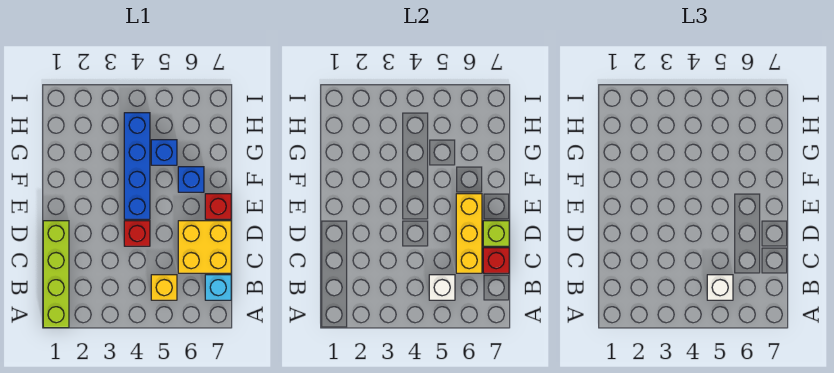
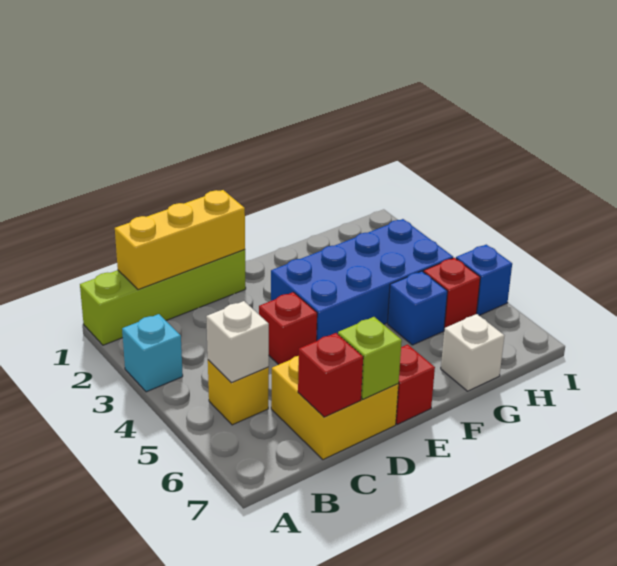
white brick B5 level 3 -> white brick G7 level 1
cyan brick B7 level 1 -> cyan brick A3 level 1
yellow brick C6:E6 level 2 -> yellow brick B1:D1 level 2
blue brick E4:H4 level 1 -> blue brick E3:H4 level 1
blue brick F6 level 1 -> blue brick I5 level 1
none -> red brick H5 level 1

